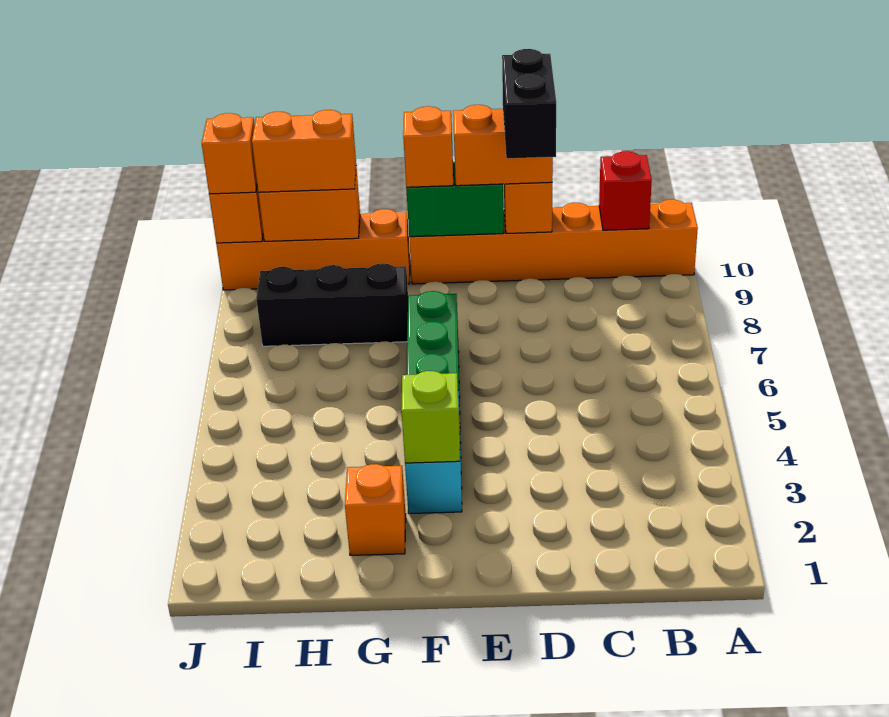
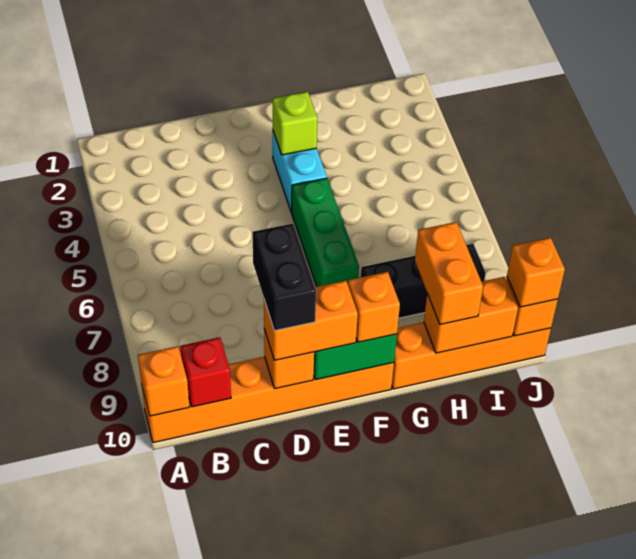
orange brick G2 level 1 -> orange brick A10 level 2
orange brick H10:I10 level 3 -> orange brick H9:H10 level 3

